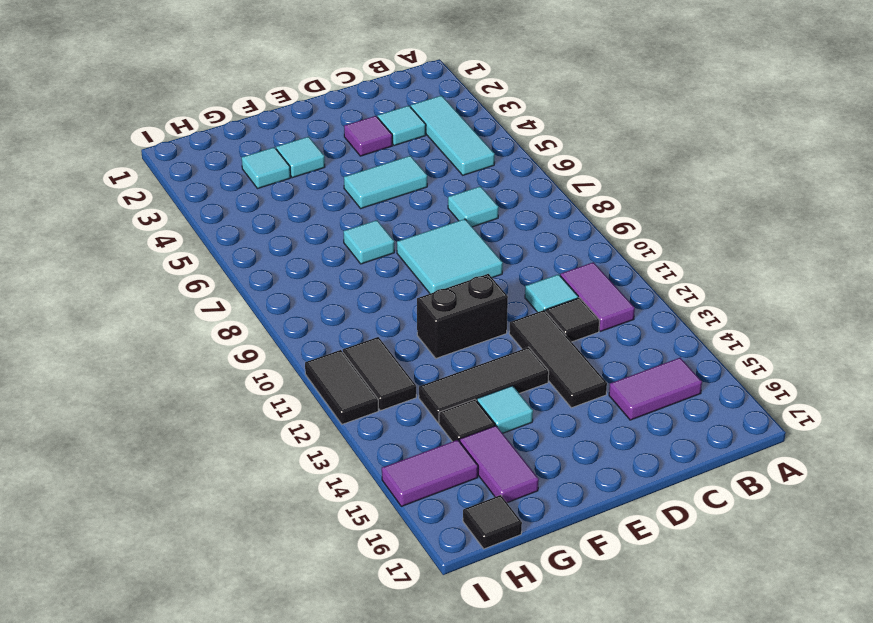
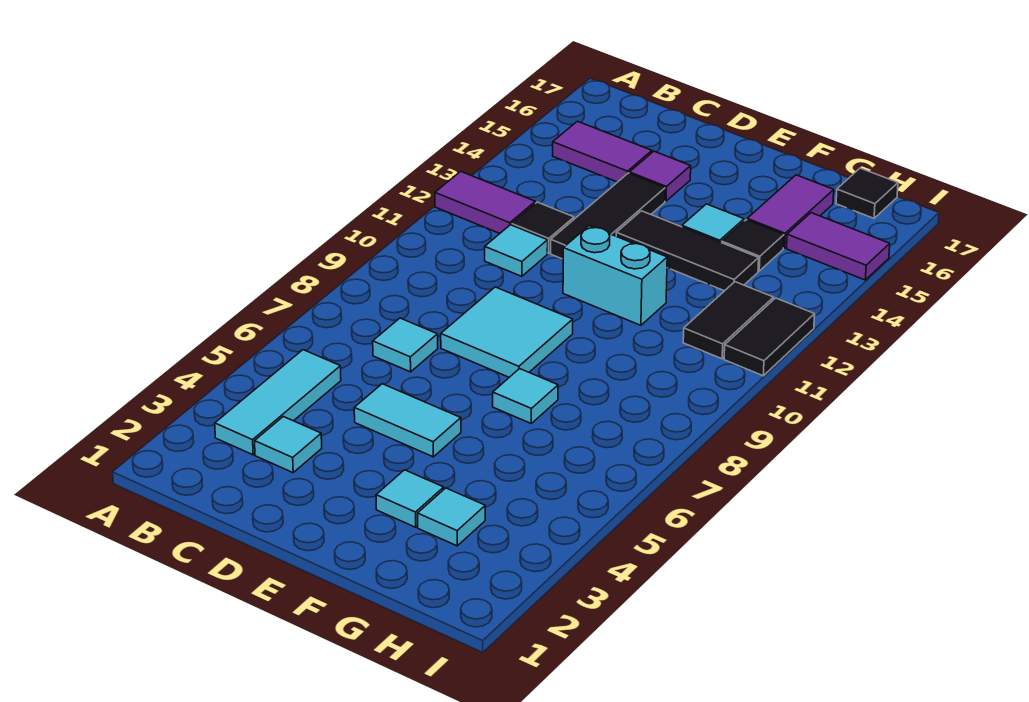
purple tile B11:B12 level 1 -> purple tile A12:B12 level 1
purple tile D3 level 1 -> purple tile D15 level 1
black brick E11:F11 level 1 -> cyan brick E11:F11 level 1

